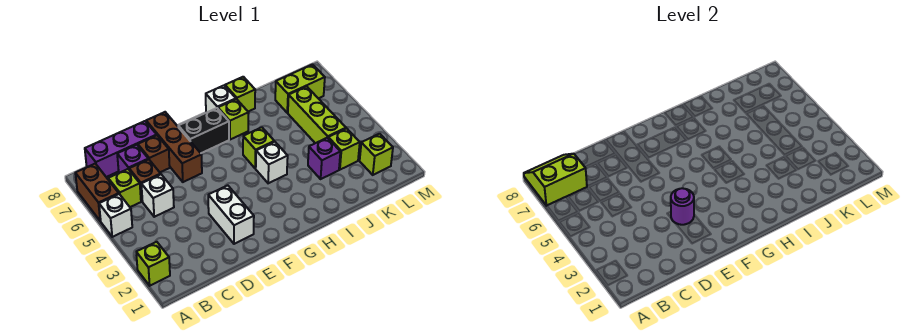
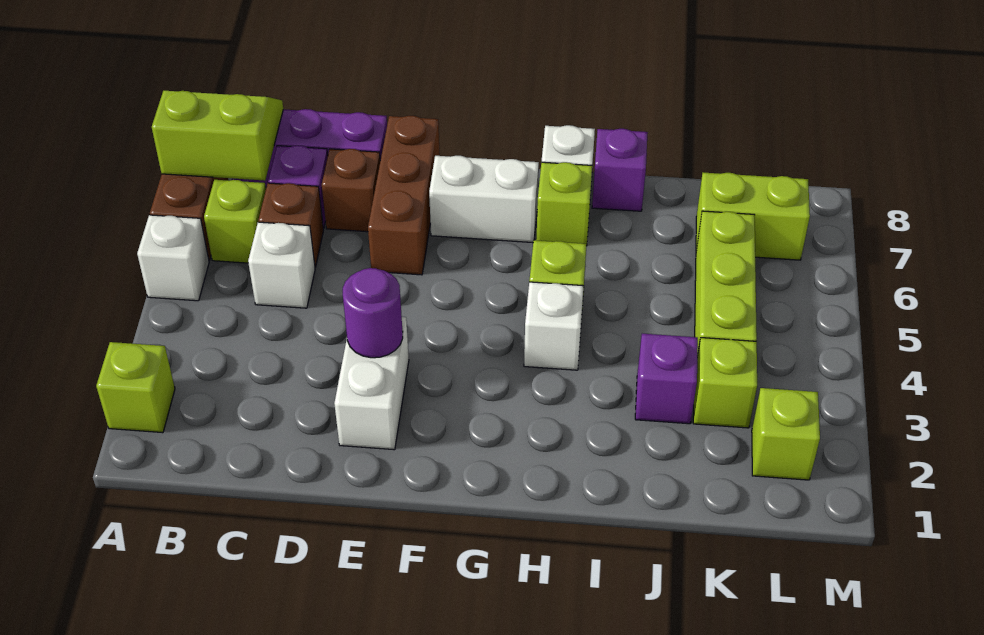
black brick F7:G7 level 1 -> white brick F7:G7 level 1
lime brick I8 level 1 -> purple brick I8 level 1

